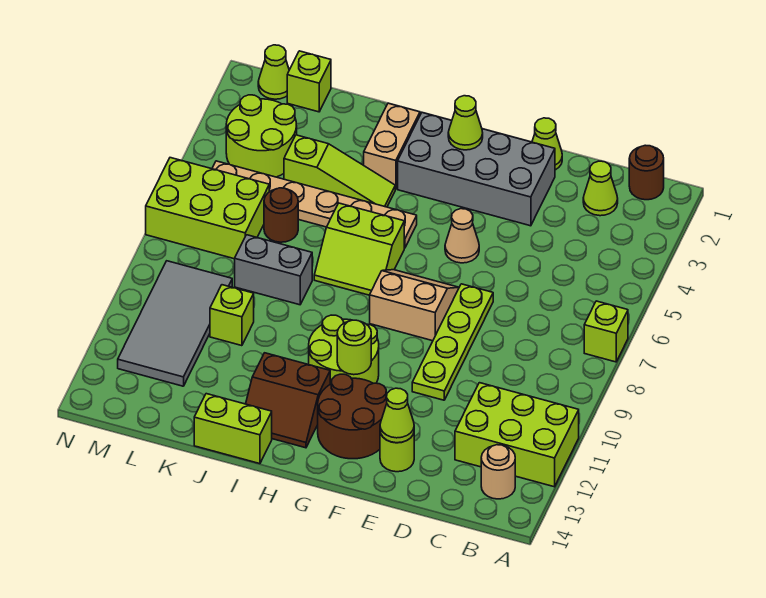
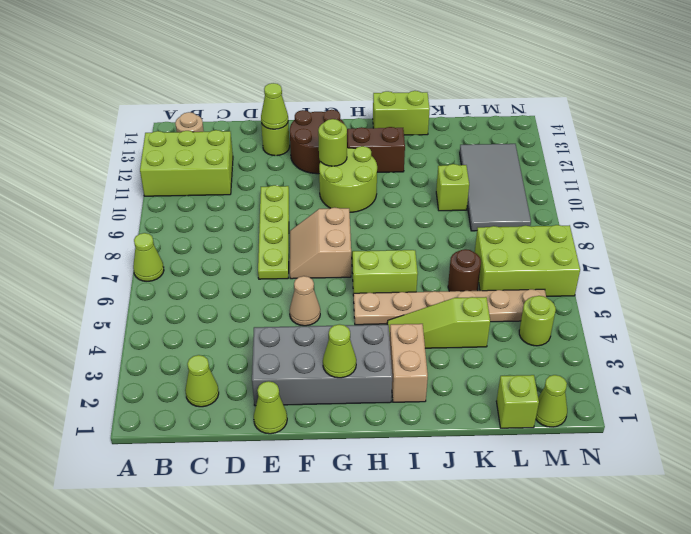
lime brick A7 level 1 -> lime cone A7 level 1
brown round brick B1 level 1 -> none
tan slope F7:G8 level 1 top 8 -> tan slope F7:G8 level 1 top G
grey brick J8:K8 level 1 -> none
lime round brick L3:M4 level 1 -> lime round brick M4 level 1

